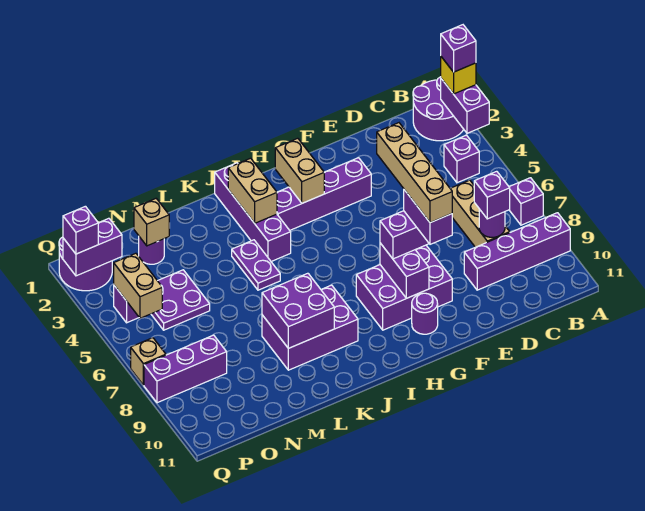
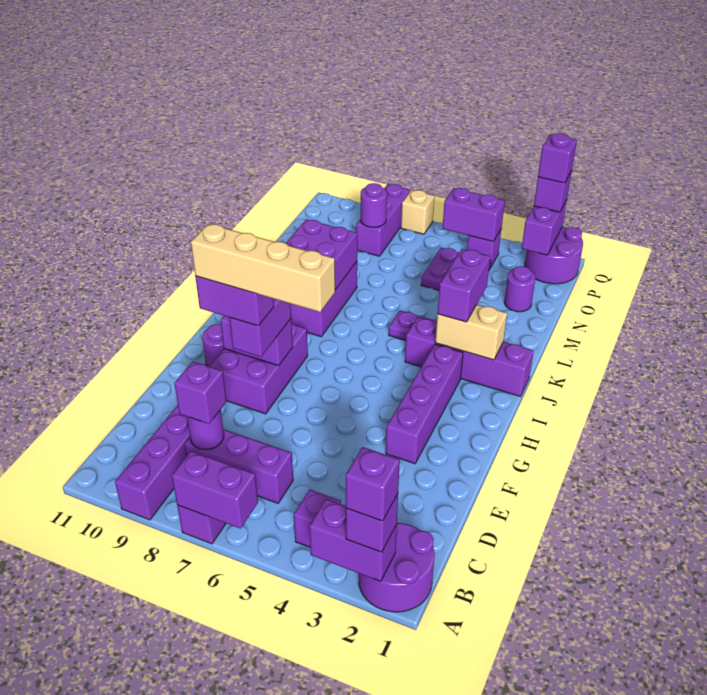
yellow brick A2 level 3 -> purple brick A2 level 3
none -> purple brick A6:A7 level 2
tan brick C6:C8 level 1 -> purple brick C6:C8 level 1
tan brick H2:H3 level 2 -> none
none -> purple brick J3:K3 level 3
tan brick N2 level 2 -> none
none -> purple round brick O8 level 2
tan brick P4:P5 level 2 -> purple brick P4:P5 level 2
none -> purple brick Q2 level 4

